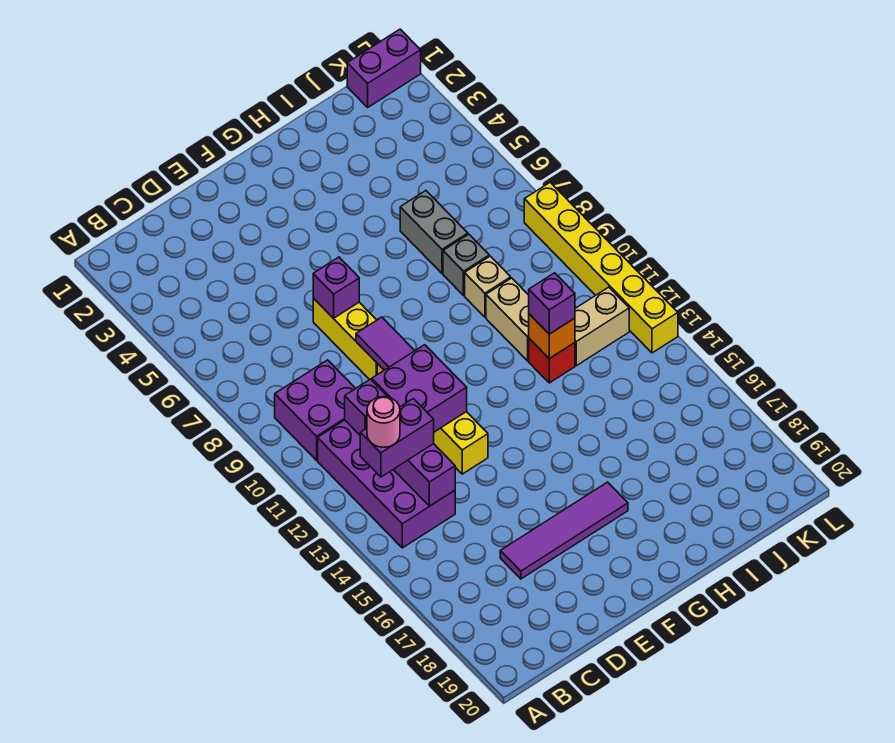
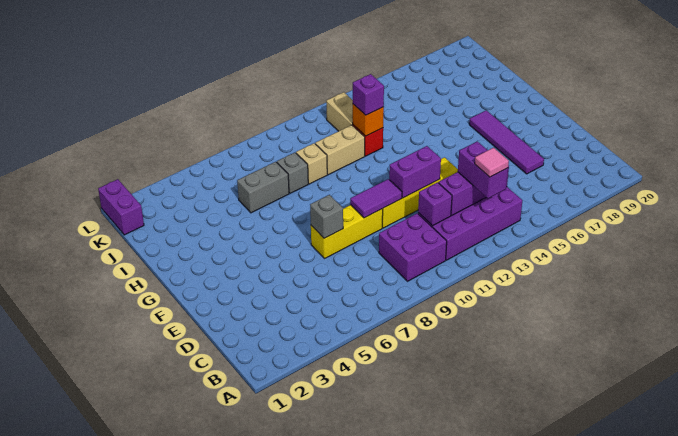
pink round brick B13 level 4 -> pink tile B13 level 4
purple brick D11:E12 level 2 -> purple brick E11:E12 level 2
purple brick E7 level 2 -> grey brick E7 level 2
yellow brick L8:L13 level 1 -> none

